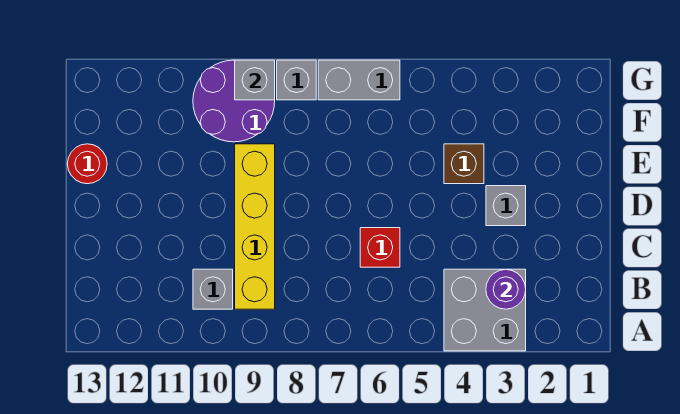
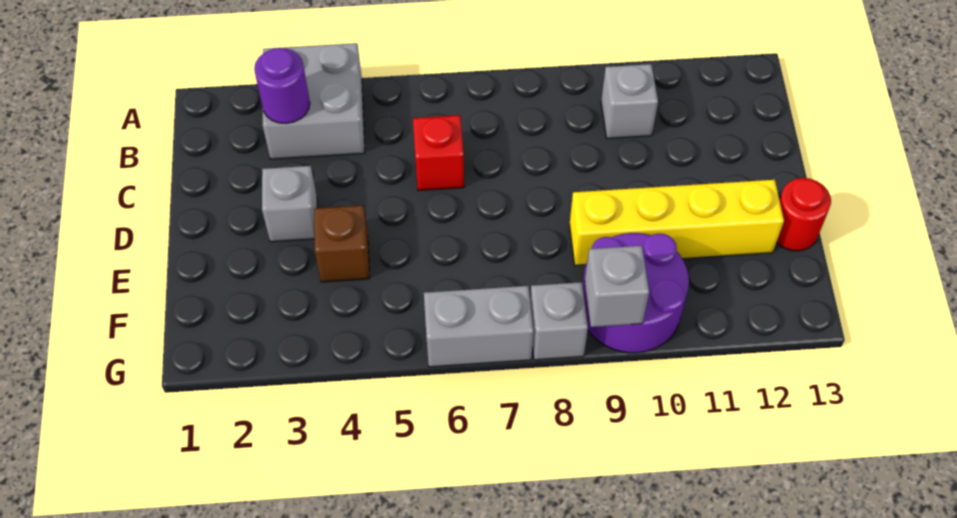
yellow brick B9:E9 level 1 -> yellow brick E9:E12 level 1

